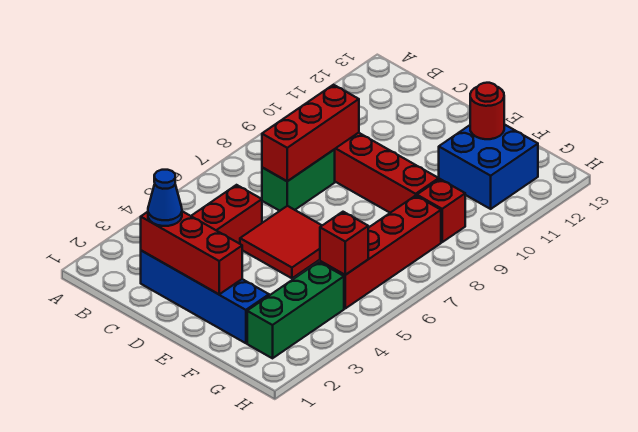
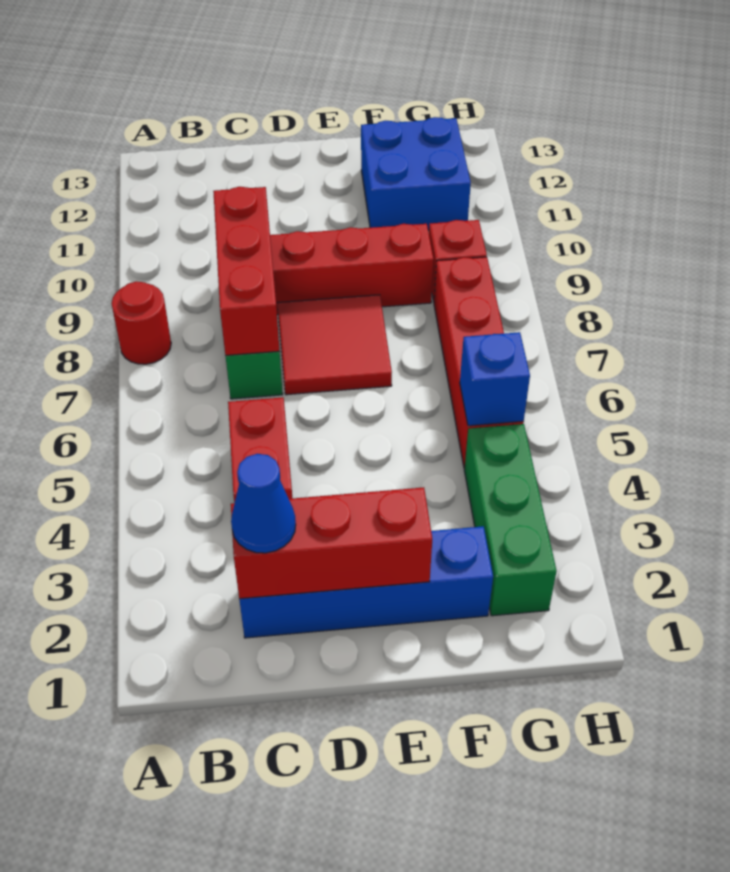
red tile D5:E6 level 1 -> red tile D7:E8 level 1
red round brick F12 level 2 -> red round brick A8 level 1
red brick G5 level 2 -> blue brick G5 level 2

